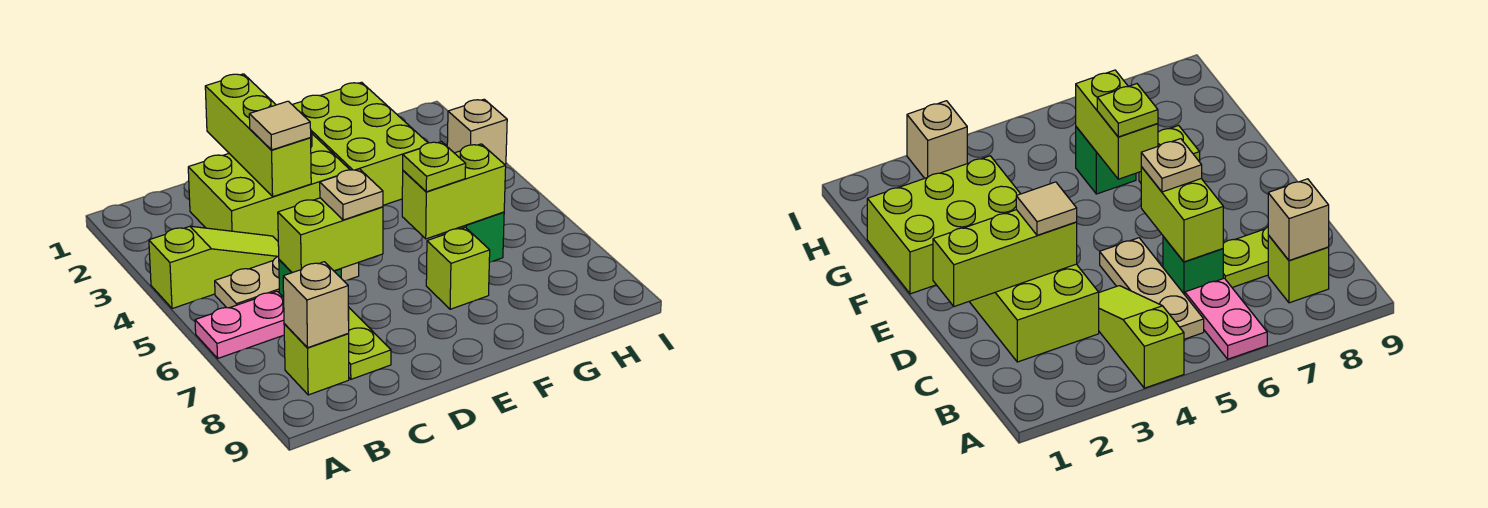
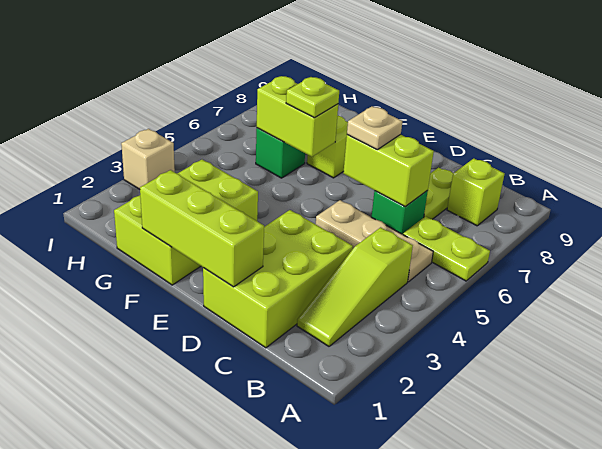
lime slope A4:C4 level 1 top A -> lime slope B2:B4 level 1 top 4
pink plate A6:B6 level 1 -> lime plate A6:B6 level 1
tan brick B8 level 2 -> none
lime brick C2:E3 level 1 -> lime brick C1:D3 level 1
lime brick D1:D3 level 2 -> lime brick D1:F1 level 2
tan tile D3 level 3 -> none

